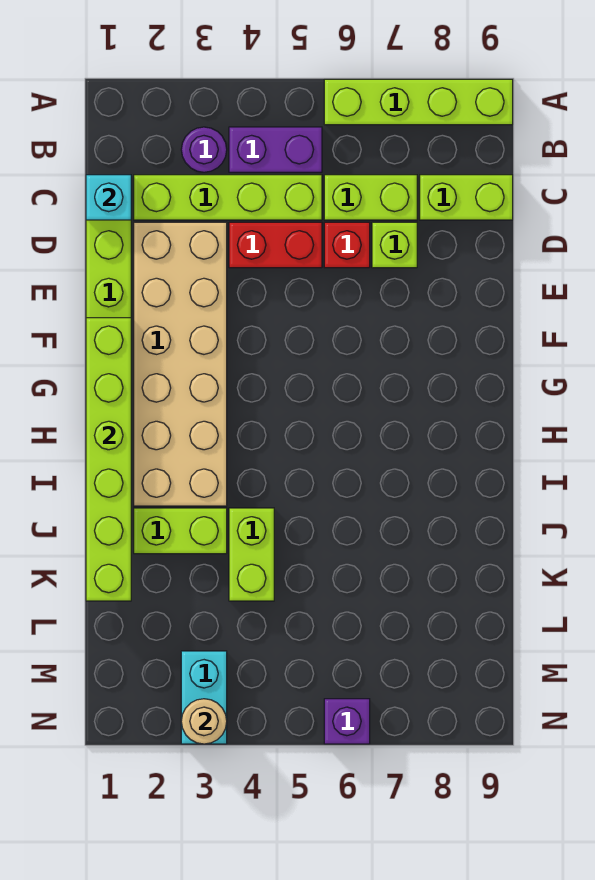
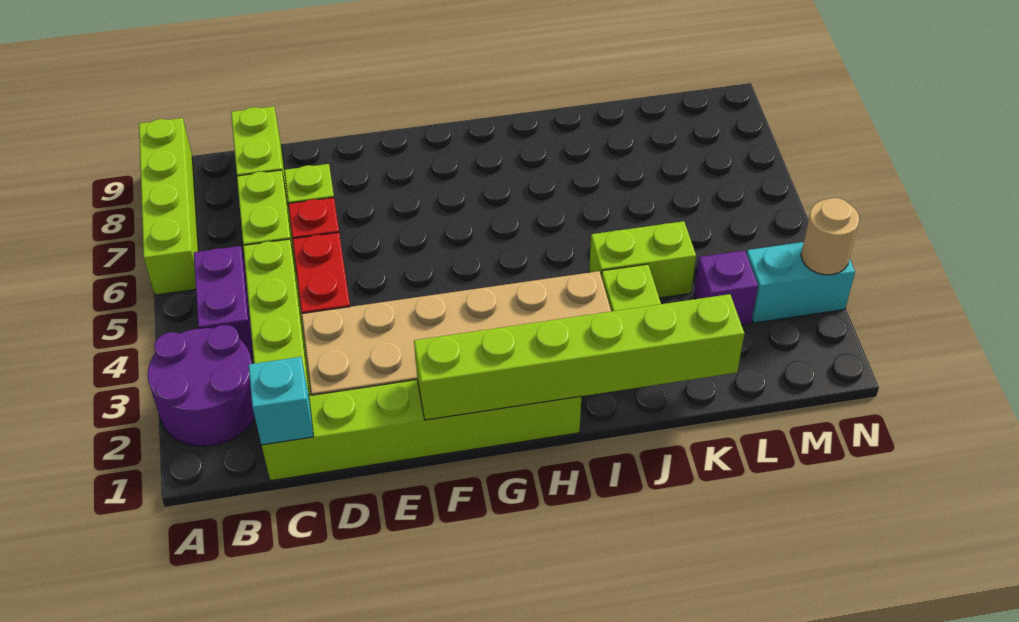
purple round brick B3 level 1 -> purple round brick A2:B3 level 1
purple brick N6 level 1 -> purple brick L3 level 1

